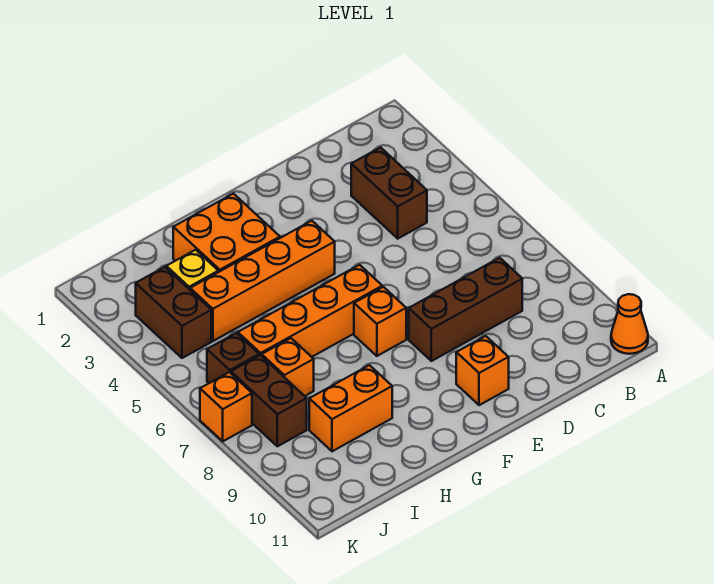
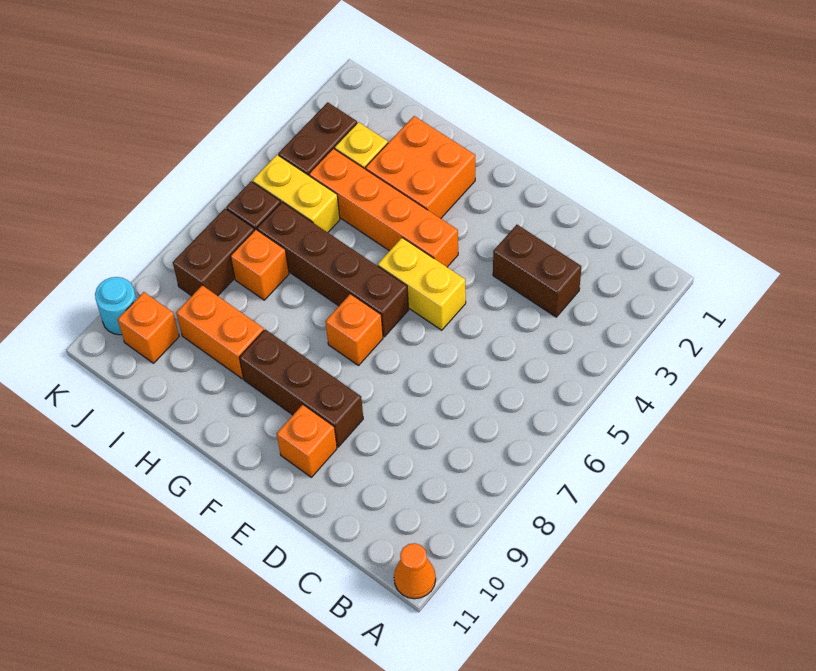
brown brick C3:C4 level 1 -> brown brick C3:D3 level 1
brown brick C8:E8 level 1 -> brown brick E9:G9 level 1
none -> yellow brick E5:F5 level 1
orange brick F6:I6 level 1 -> brown brick F6:I6 level 1
none -> yellow brick I5:J5 level 1
orange brick K7 level 1 -> orange brick J10 level 1
none -> cyan round brick K10 level 1

